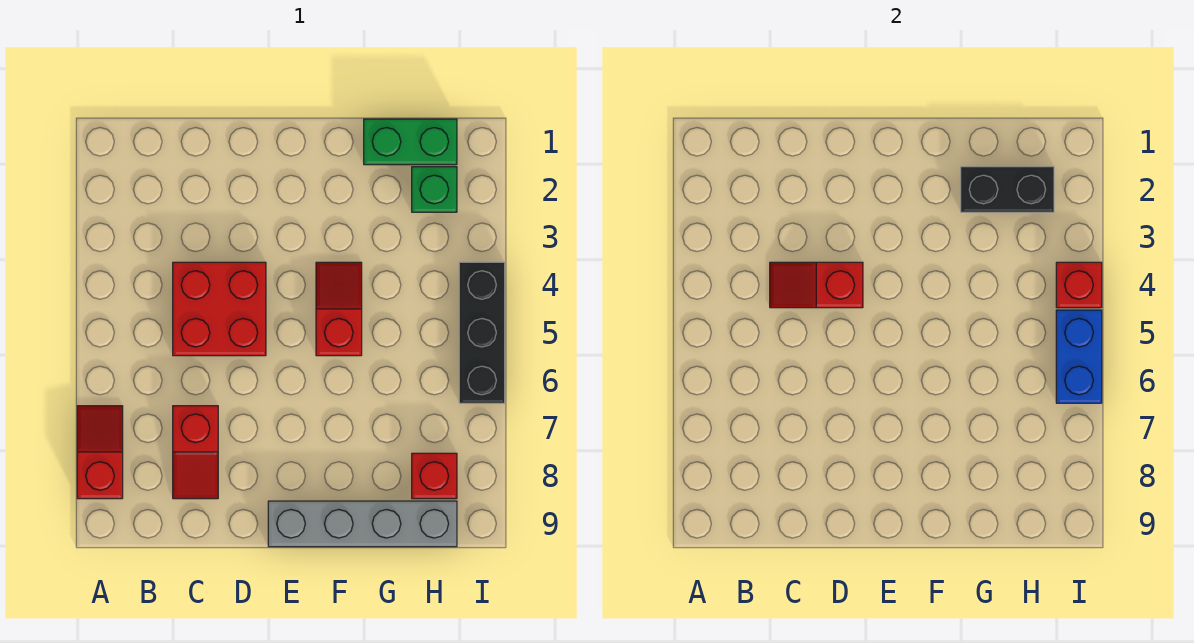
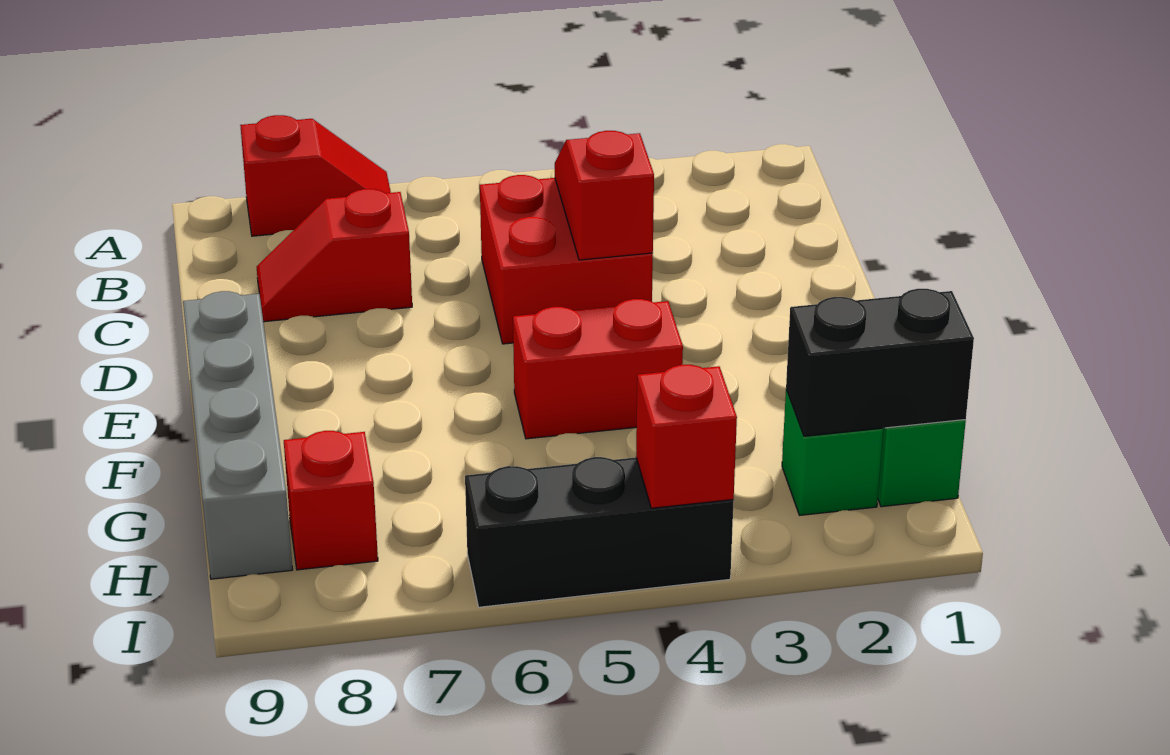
red slope F4:F5 level 1 top 5 -> red brick F4:F5 level 1
black brick G2:H2 level 2 -> black brick H1:H2 level 2
blue brick I5:I6 level 2 -> none

